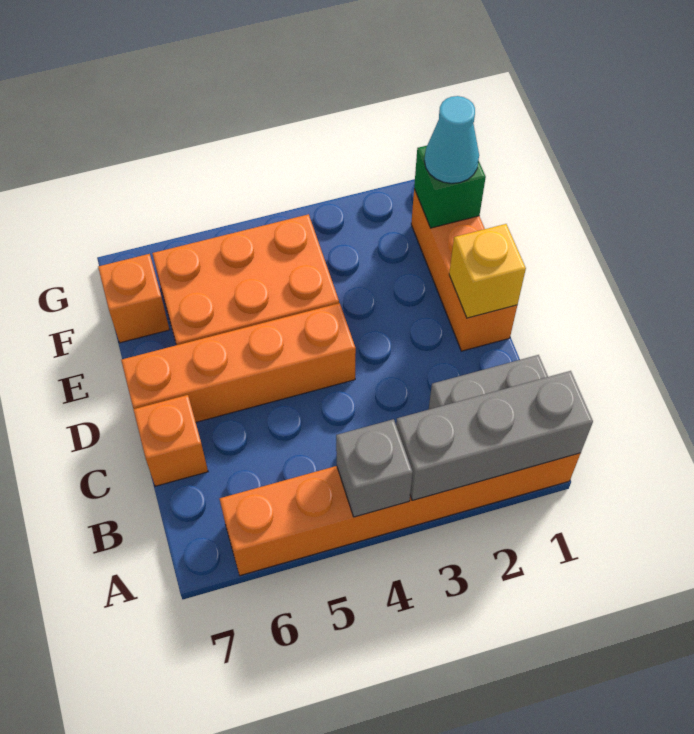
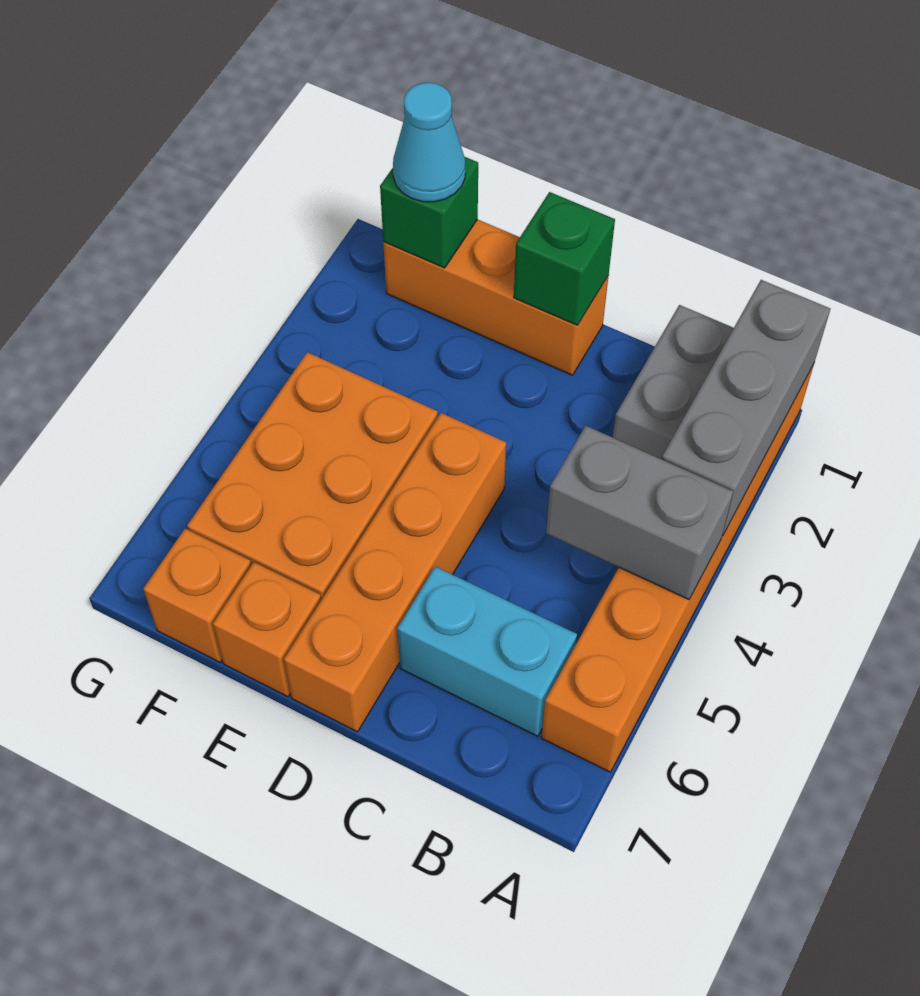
grey brick A4 level 2 -> grey brick A4:B4 level 2
none -> cyan brick B6:C6 level 1
orange brick C7 level 1 -> orange brick E7 level 1
yellow brick D1 level 2 -> green brick D1 level 2

